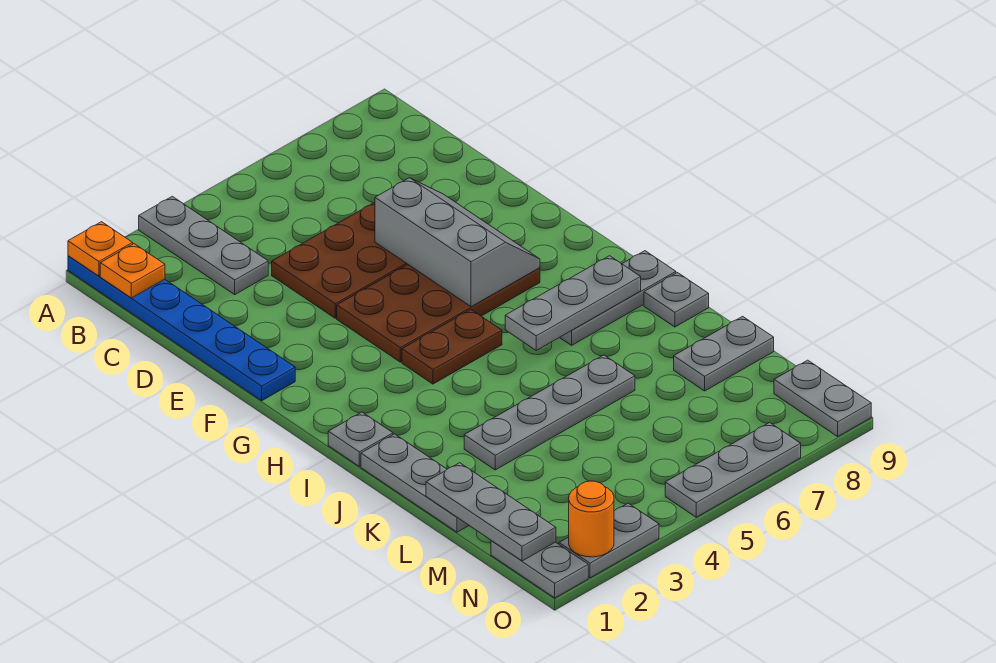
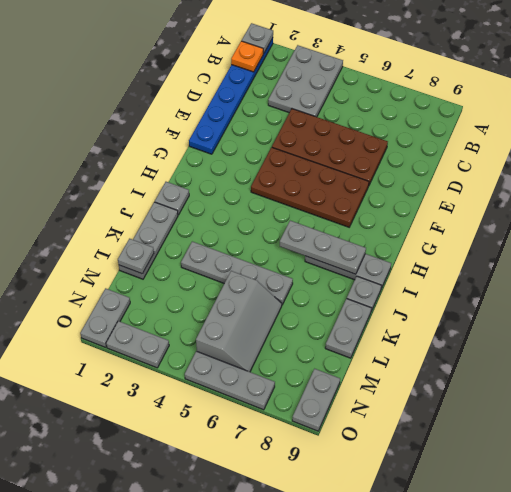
orange plate A1 level 2 -> grey plate A1 level 2
grey plate A3:C3 level 1 -> grey plate A3:C4 level 1
grey slope E6:G7 level 2 top 6 -> grey slope L5:N6 level 1 top 5
brown plate H4:H5 level 1 -> none
grey plate L1:N1 level 2 -> grey plate L1 level 2
grey plate L8:L9 level 1 -> grey plate K9:L9 level 1
orange round brick O2 level 2 -> none

